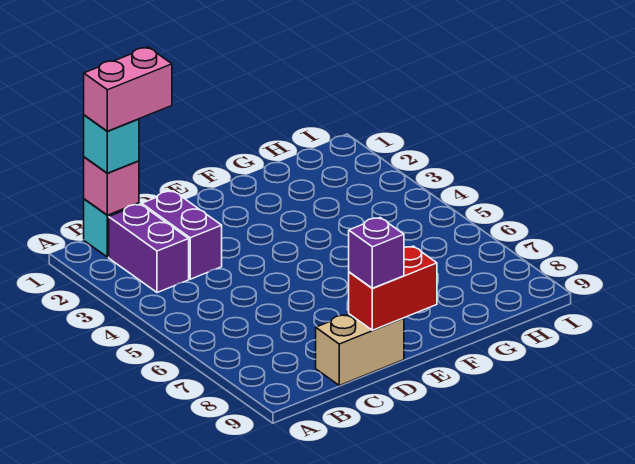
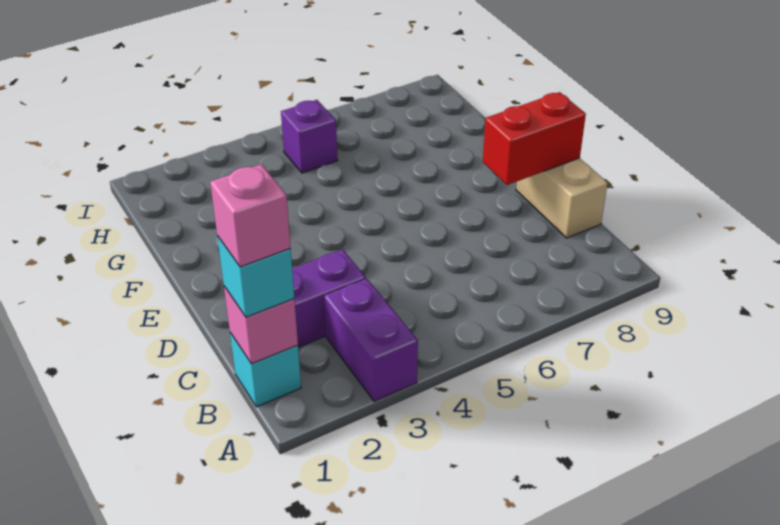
pink brick B1:C1 level 4 -> pink brick B1 level 4
purple brick B2:B3 level 1 -> purple brick A3:B3 level 1
red brick D9:E9 level 2 -> red brick D8:D9 level 2
purple brick D9 level 3 -> purple brick H5 level 1

